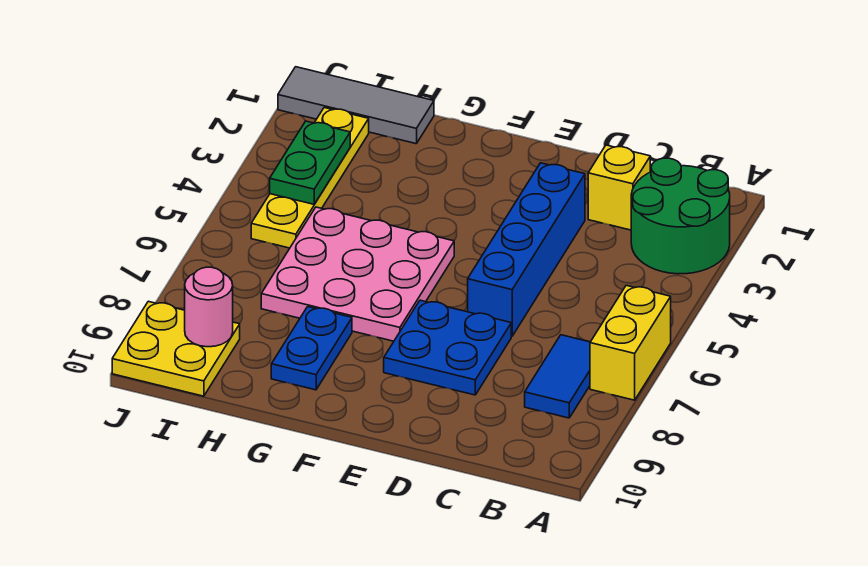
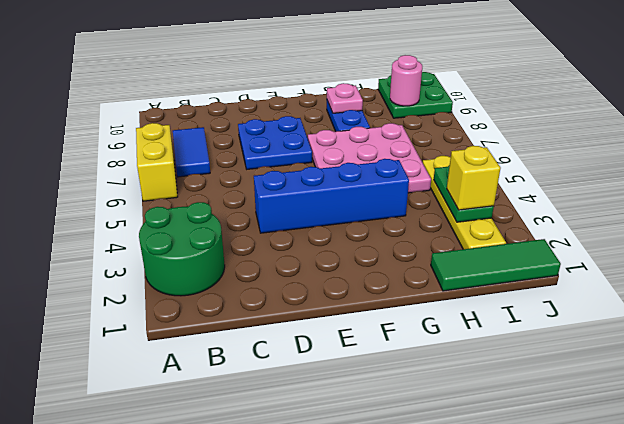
yellow brick C2 level 1 -> yellow brick I3 level 3
blue brick D3:D6 level 1 -> blue brick D4:G4 level 1
none -> pink plate G9 level 2
grey tile H1:J1 level 1 -> green tile H1:J1 level 1
yellow plate I9:J10 level 1 -> green plate I9:J10 level 1

